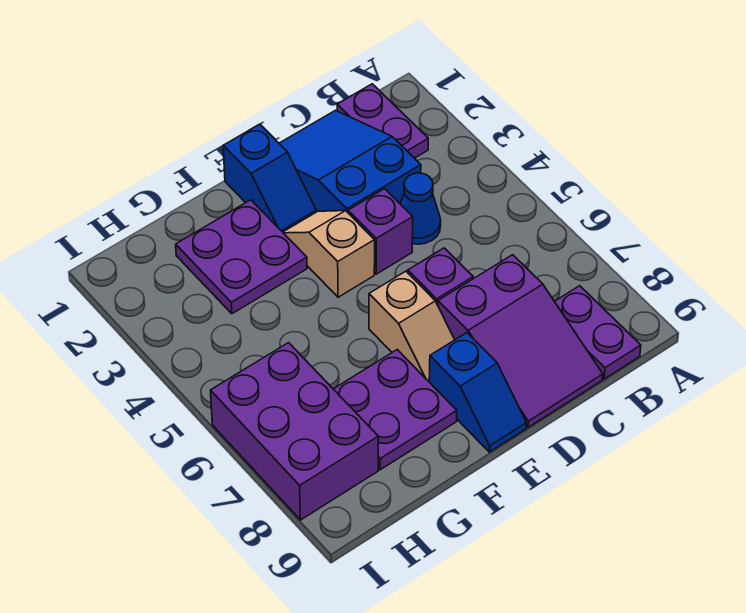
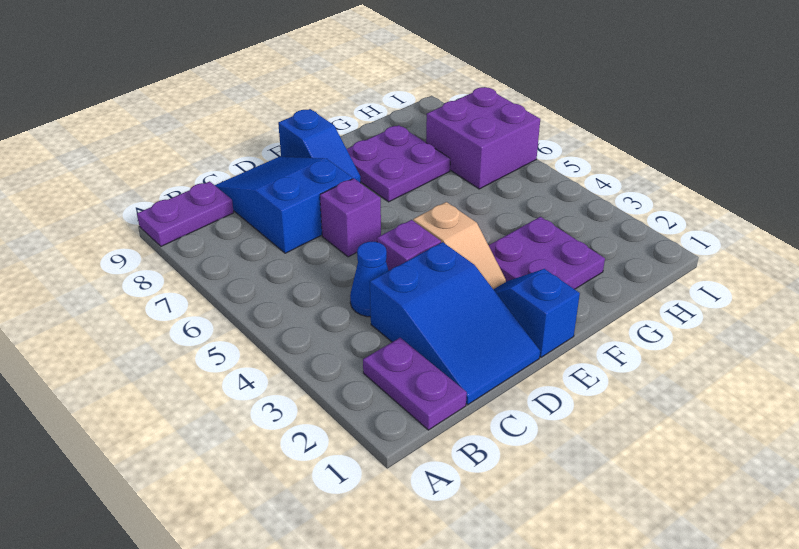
purple plate B8:B9 level 1 -> purple plate A9:B9 level 1
purple slope C7:D9 level 1 top 7 -> blue slope C7:D9 level 1 top 7
tan slope E6:E7 level 1 top 6 -> none
blue slope E8:E9 level 1 top 8 -> blue slope E8:E9 level 1 top 9
purple brick H6:I8 level 1 -> purple brick H6:I7 level 1

